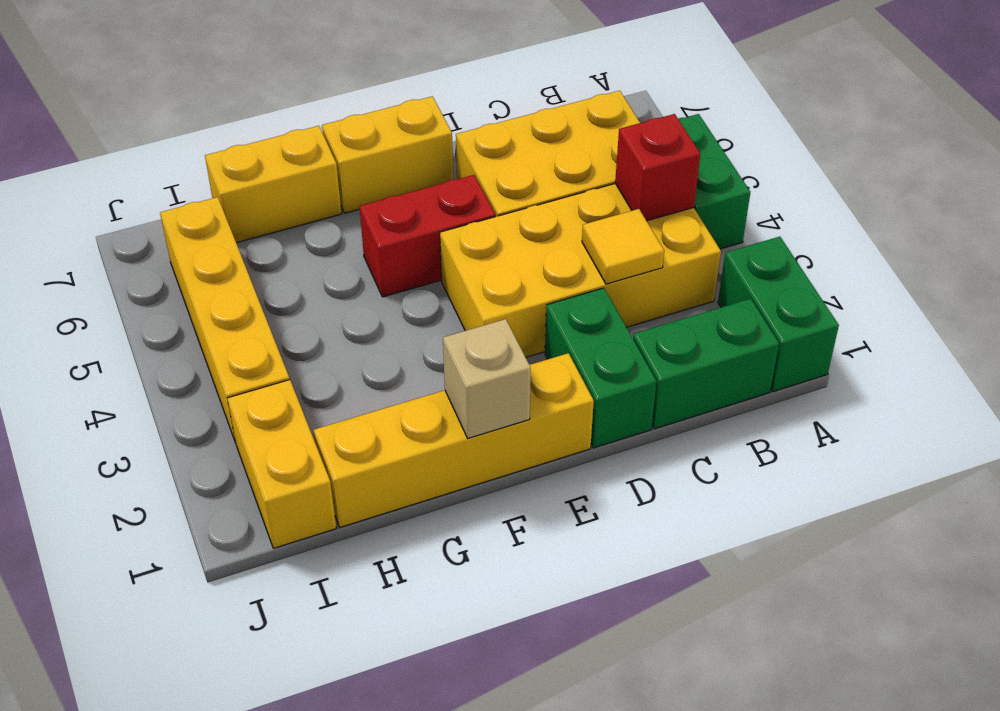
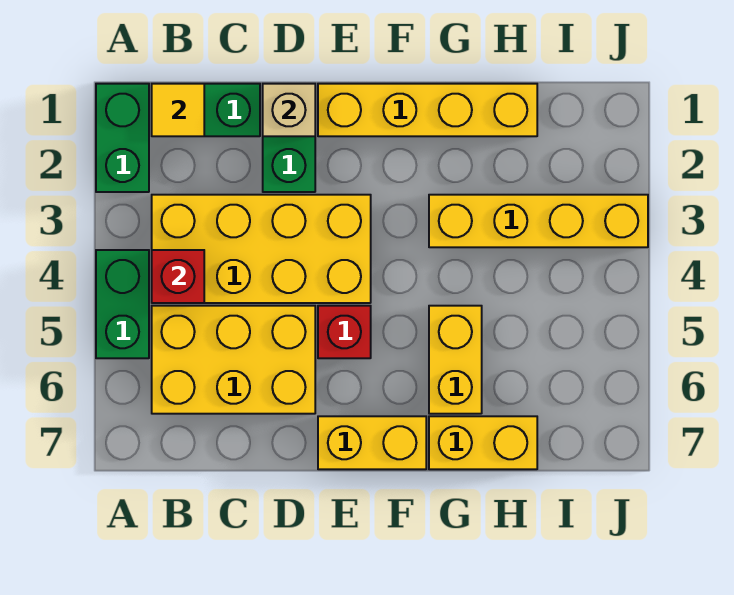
yellow tile C3 level 2 -> yellow tile B1 level 2
red brick E5:F5 level 1 -> red brick E5 level 1
tan brick F1 level 2 -> tan brick D1 level 2
yellow brick I1:I2 level 1 -> yellow brick G5:G6 level 1
yellow brick I3:I6 level 1 -> yellow brick G3:J3 level 1

